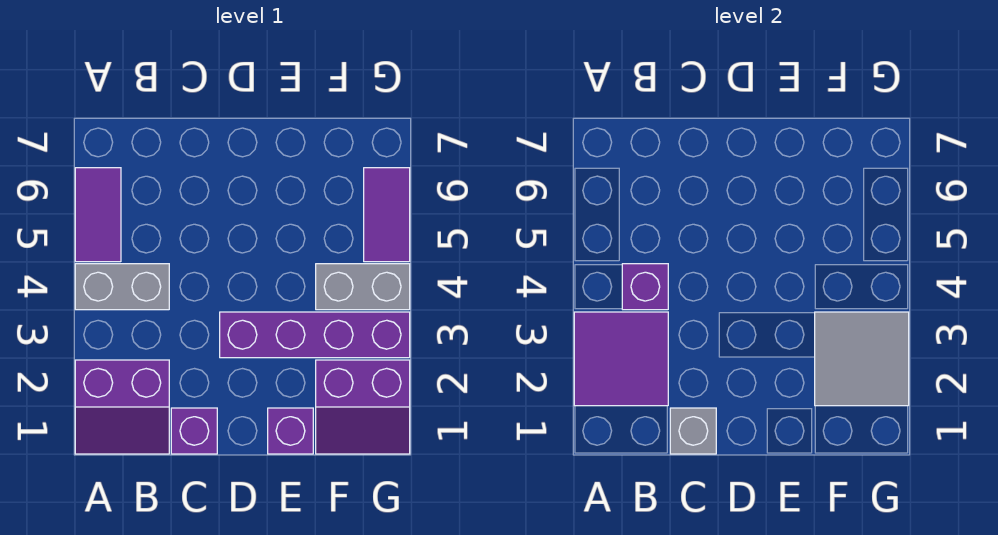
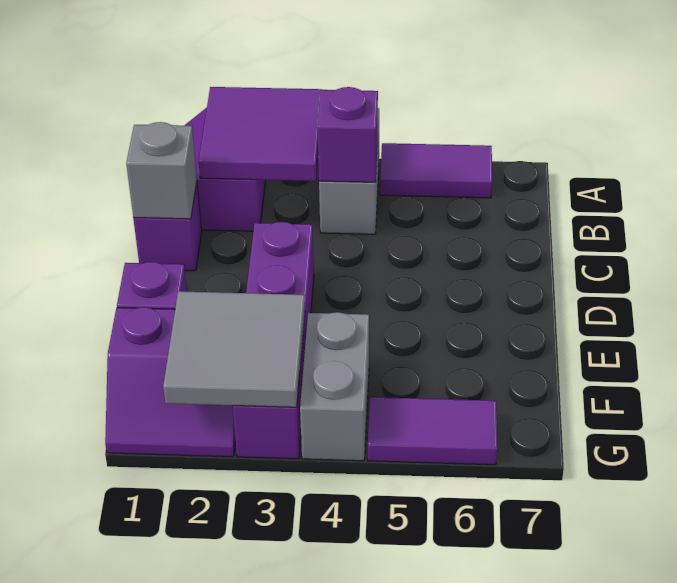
purple slope F1:G2 level 1 top 2 -> purple slope F1:G2 level 1 top F

